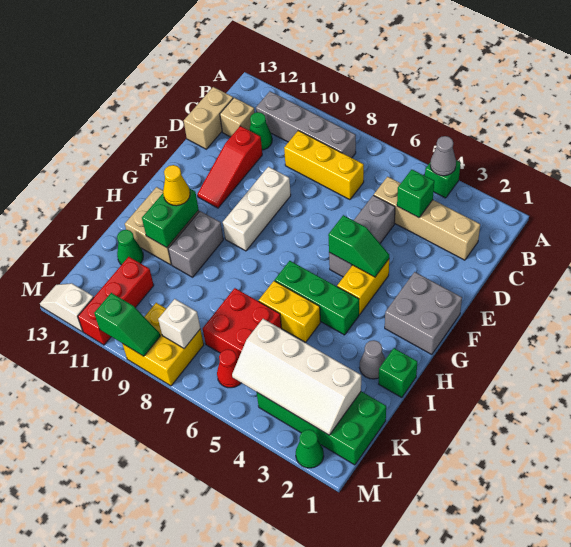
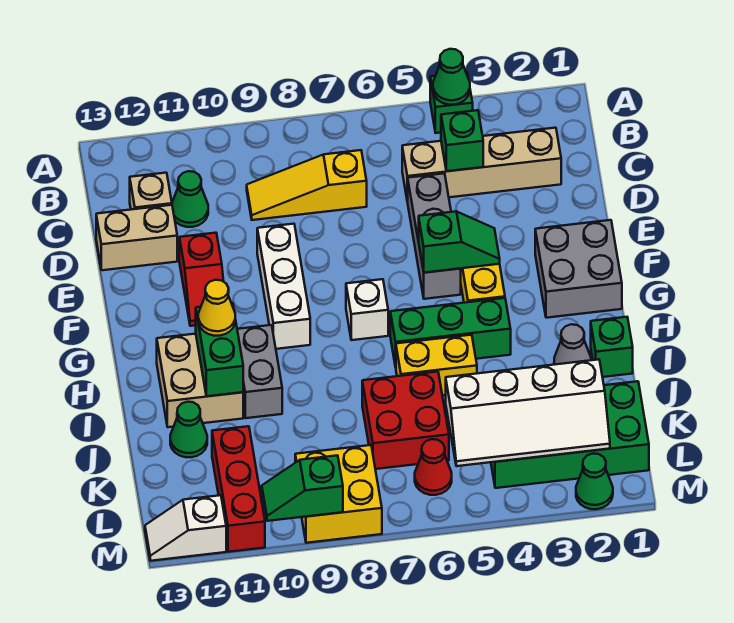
grey cone A4 level 2 -> green cone A4 level 2
grey brick B8:B11 level 1 -> none
yellow brick C7:C9 level 1 -> yellow slope C7:C9 level 1 top 7
tan brick C13:D13 level 1 -> tan brick D12:D13 level 1
red slope D11:F11 level 1 top D -> red slope E11:F11 level 1 top E
white brick L8 level 2 -> white brick G7 level 1
green slope M9:M10 level 2 top 10 -> green slope M9:M10 level 2 top 9

